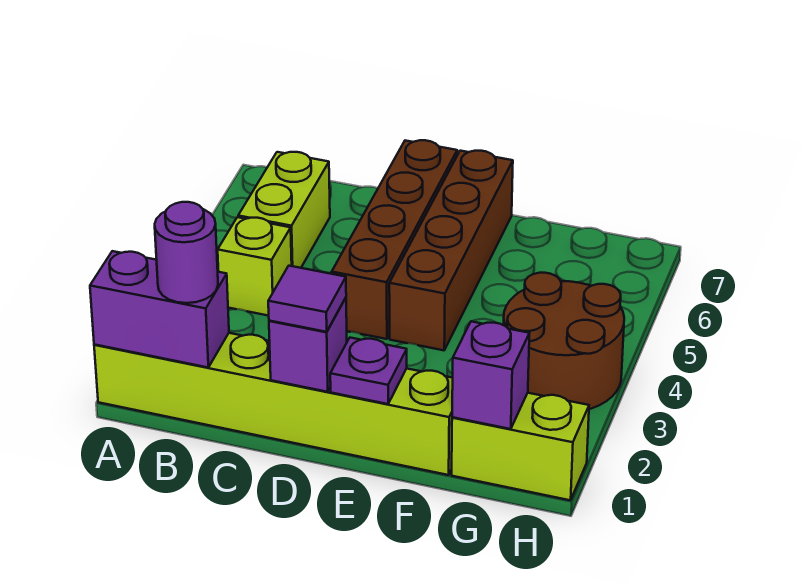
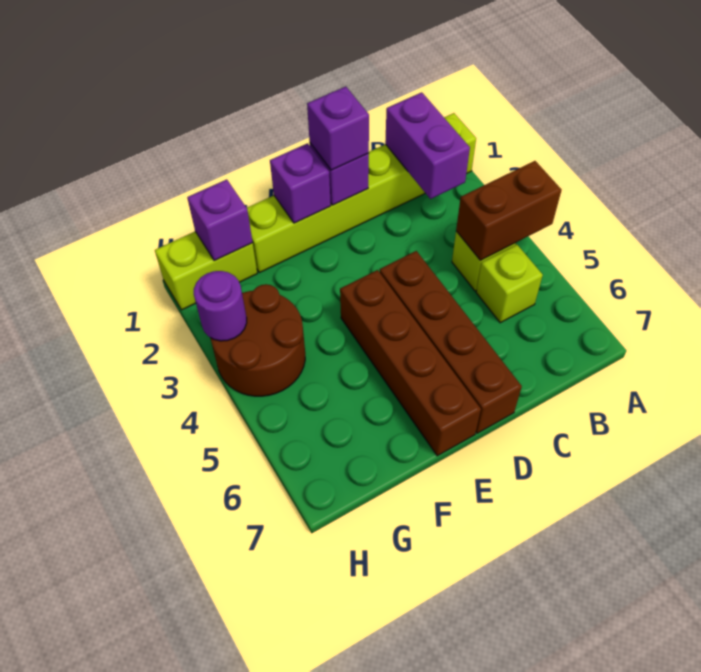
purple brick A1:B1 level 2 -> purple brick B1:B2 level 2
none -> brown brick A4:B4 level 2
purple round brick B1 level 3 -> purple round brick H3 level 2
lime brick B5:B6 level 1 -> lime brick B5 level 1
purple tile D1 level 3 -> purple brick D1 level 3
purple plate E1 level 2 -> purple brick E1 level 2

